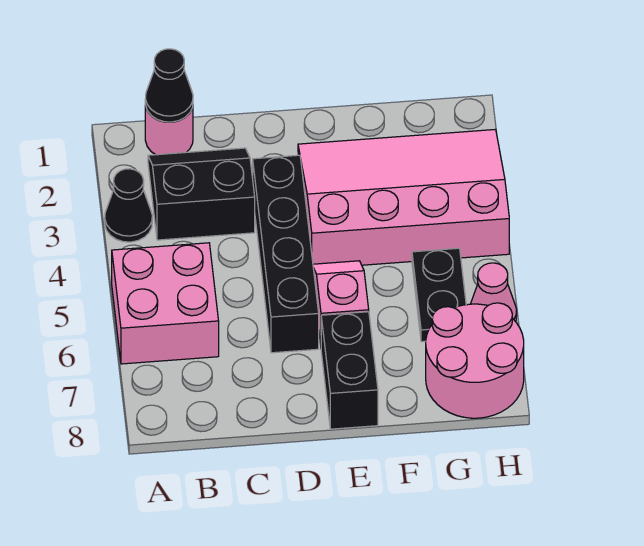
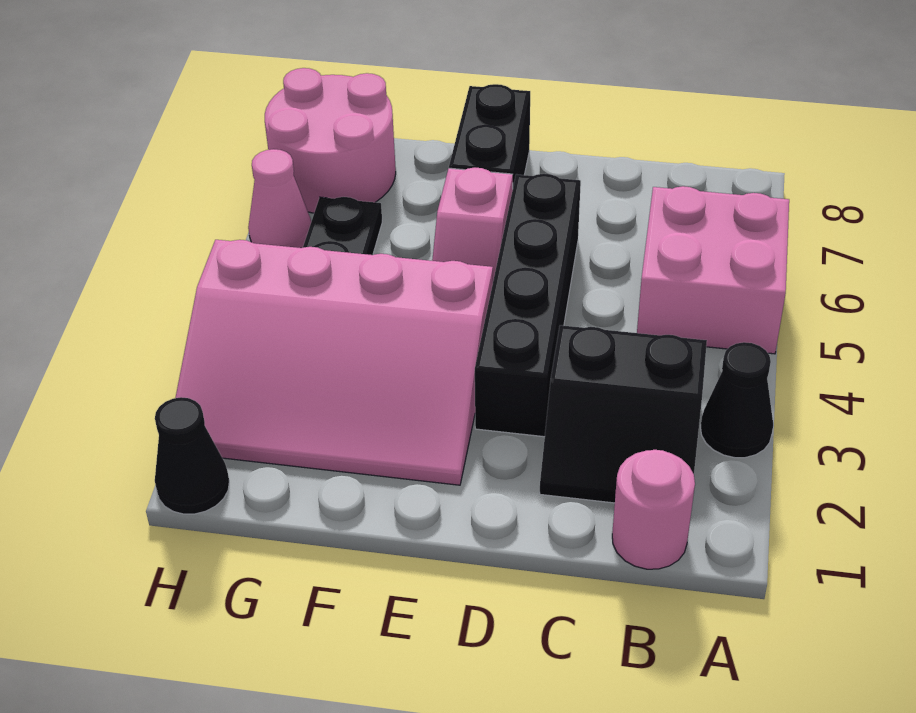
black cone B1 level 2 -> black cone H1 level 1

